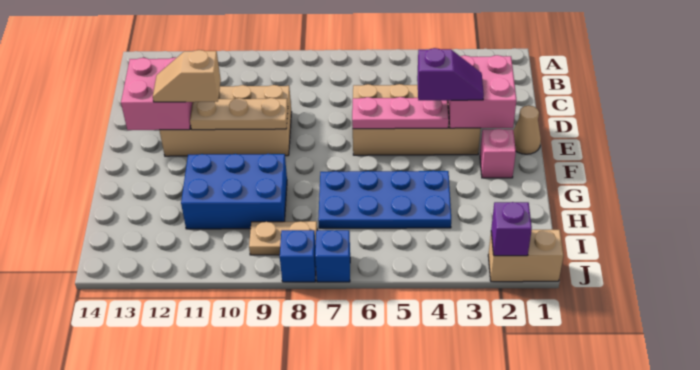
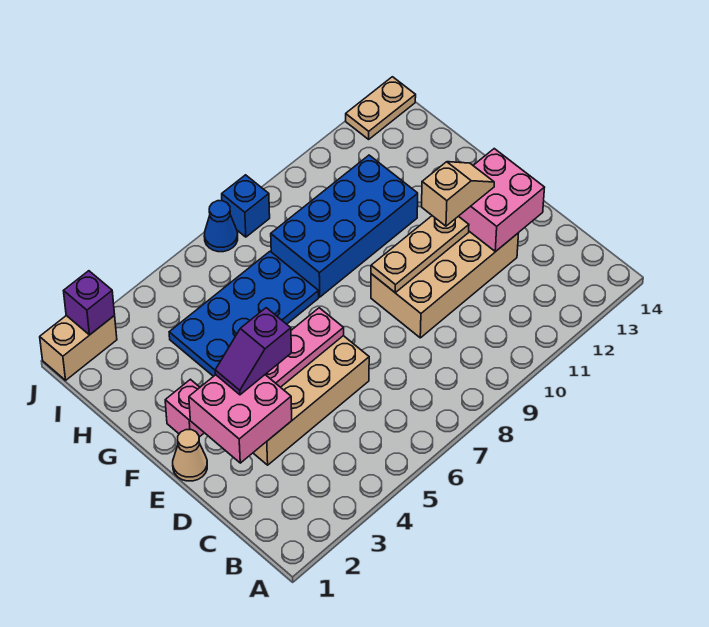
blue brick G9:H11 level 1 -> blue brick G8:H11 level 1
tan plate I8:I9 level 1 -> tan plate J13:J14 level 1
blue brick J7 level 1 -> blue cone J7 level 1

